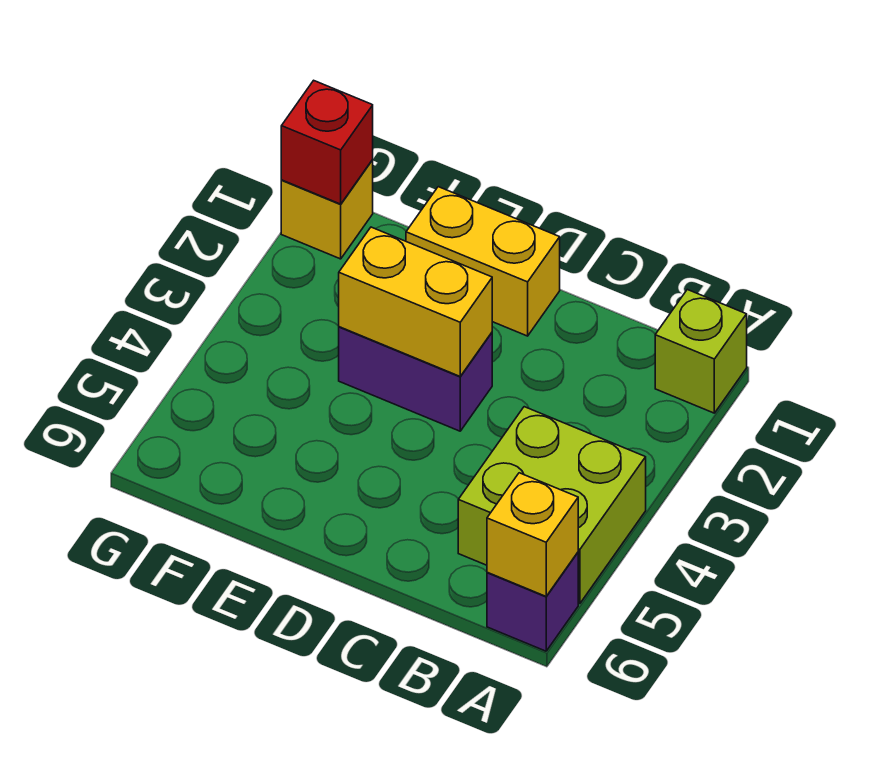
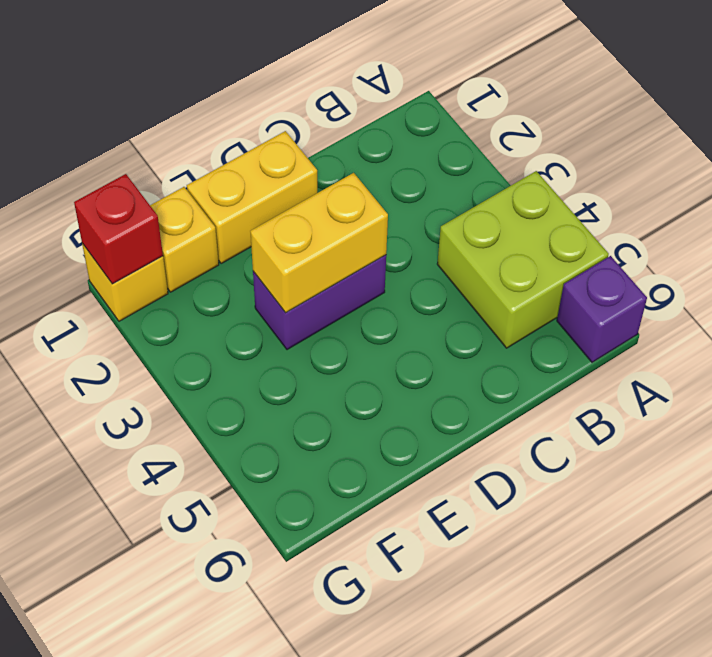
lime brick A1 level 1 -> none
yellow brick A6 level 2 -> yellow brick F1 level 1

